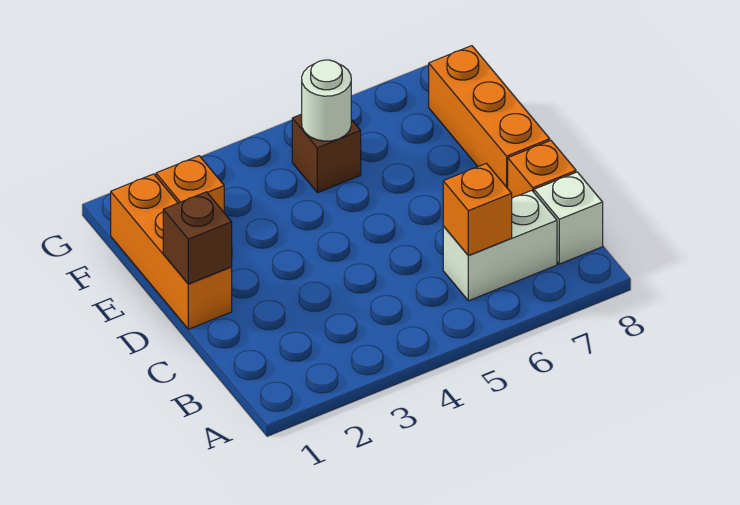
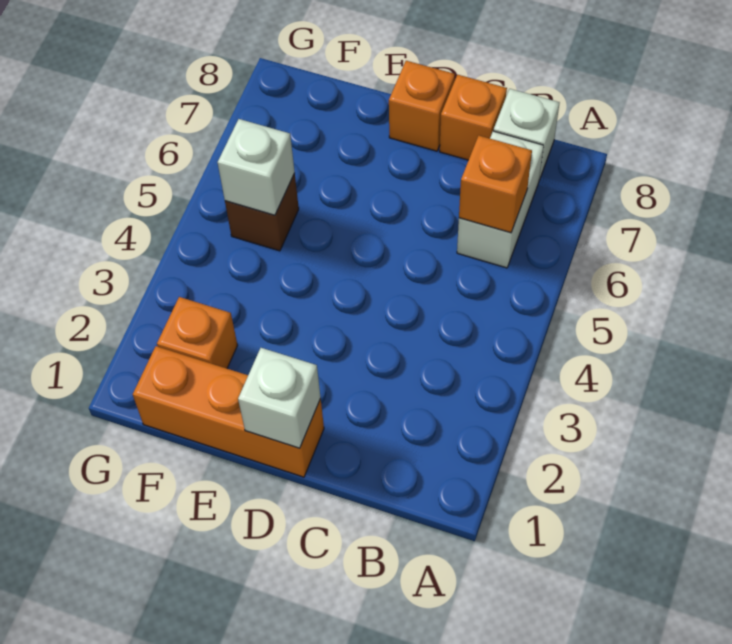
brown brick D1 level 2 -> white brick D1 level 2
orange brick D8:F8 level 1 -> orange brick D8 level 1
white round brick F5 level 2 -> white brick F5 level 2

